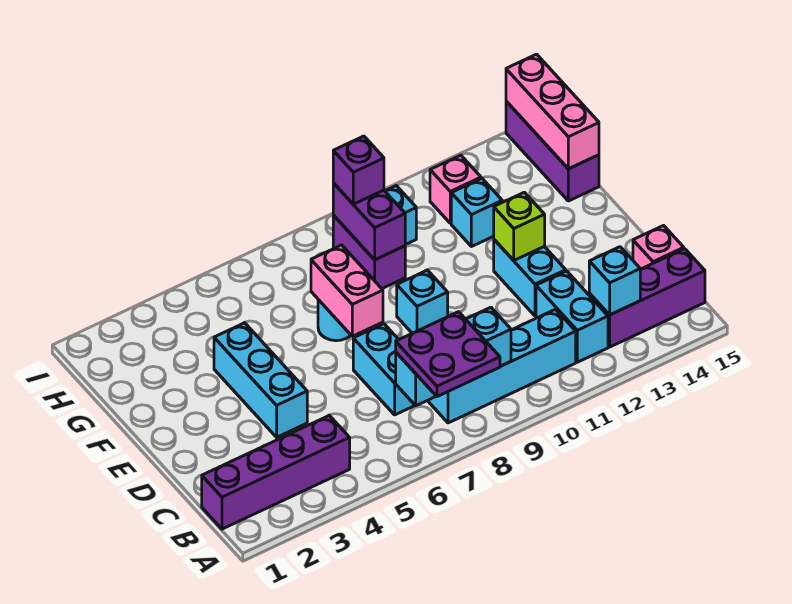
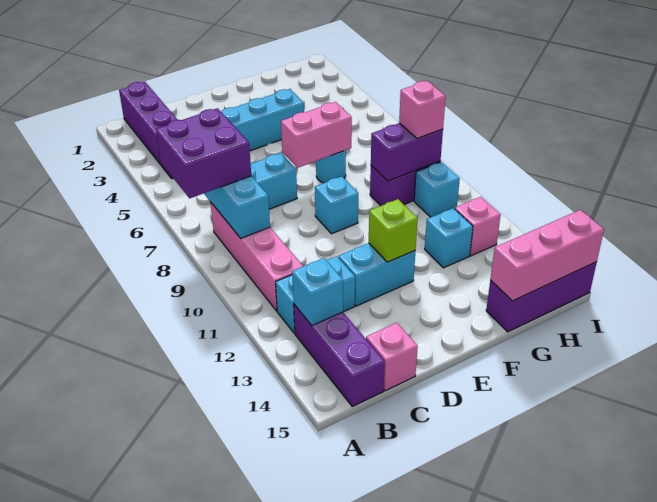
purple plate A7:B8 level 3 -> purple brick A7:B8 level 3
cyan brick B8:B11 level 1 -> pink brick B8:B11 level 1
purple brick H9 level 3 -> pink brick H9 level 3

